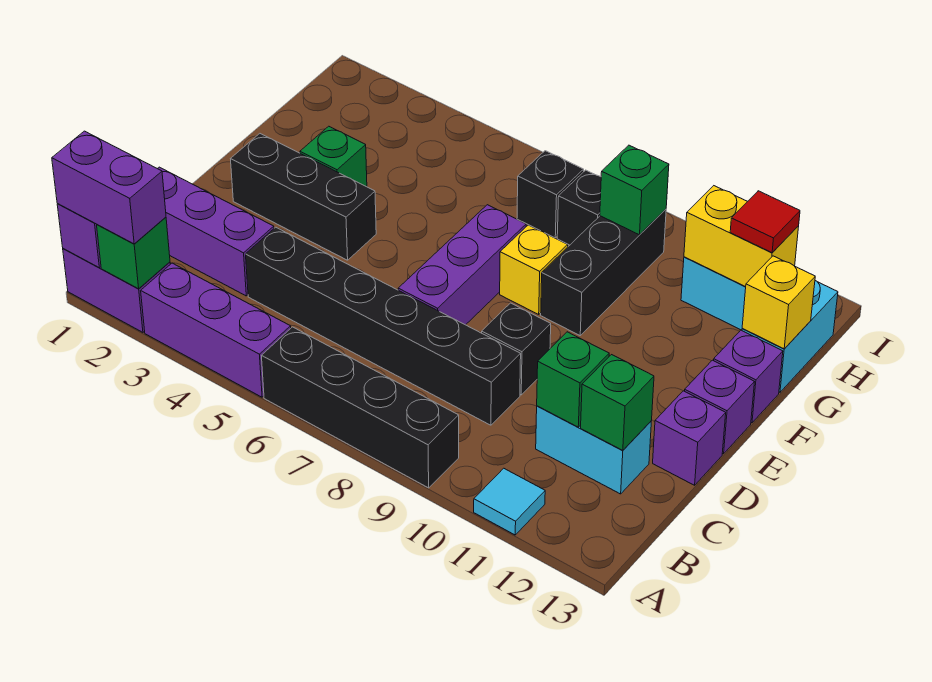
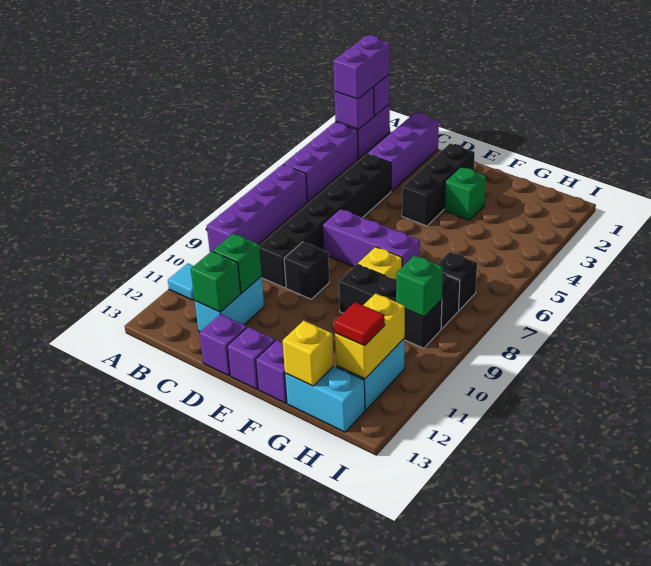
green brick A2 level 2 -> purple brick A2 level 2
black brick A6:A9 level 1 -> purple brick A6:A9 level 1

